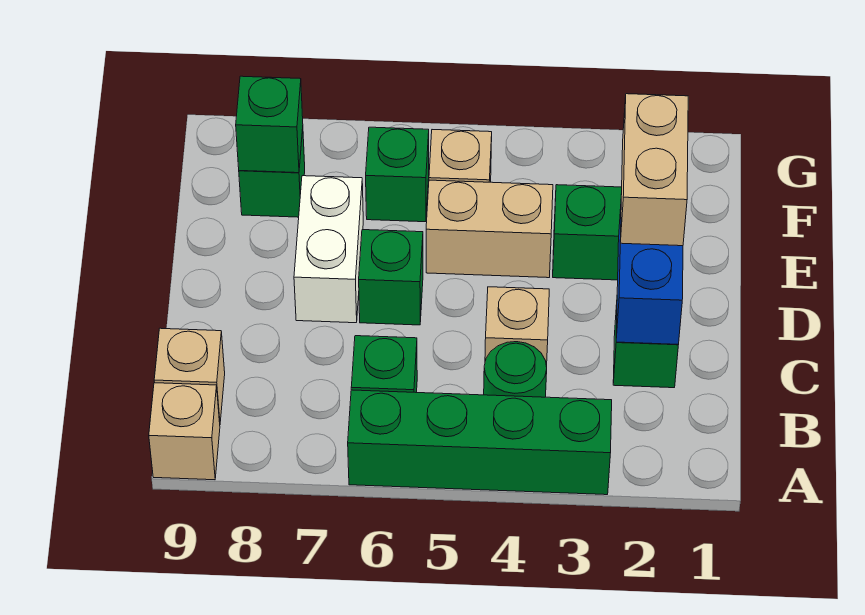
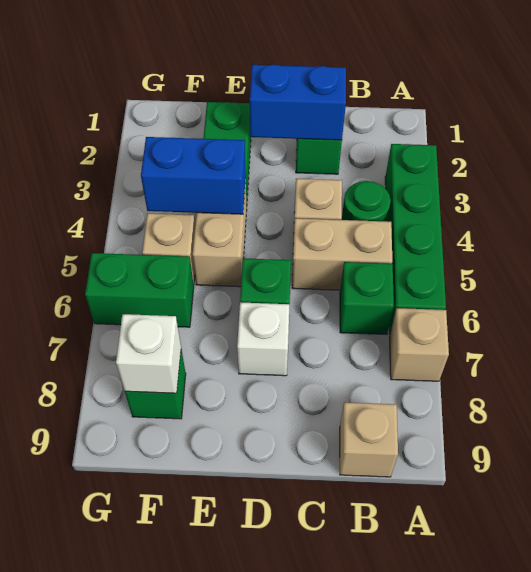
tan brick A9 level 1 -> tan brick A7 level 1
tan brick D2:E2 level 3 -> tan brick B5:C5 level 1
white brick D7:E7 level 1 -> white brick D7 level 1
none -> blue brick E4:F4 level 2
green brick F6 level 1 -> green brick F6:G6 level 1
green brick F8 level 2 -> white brick F8 level 2

